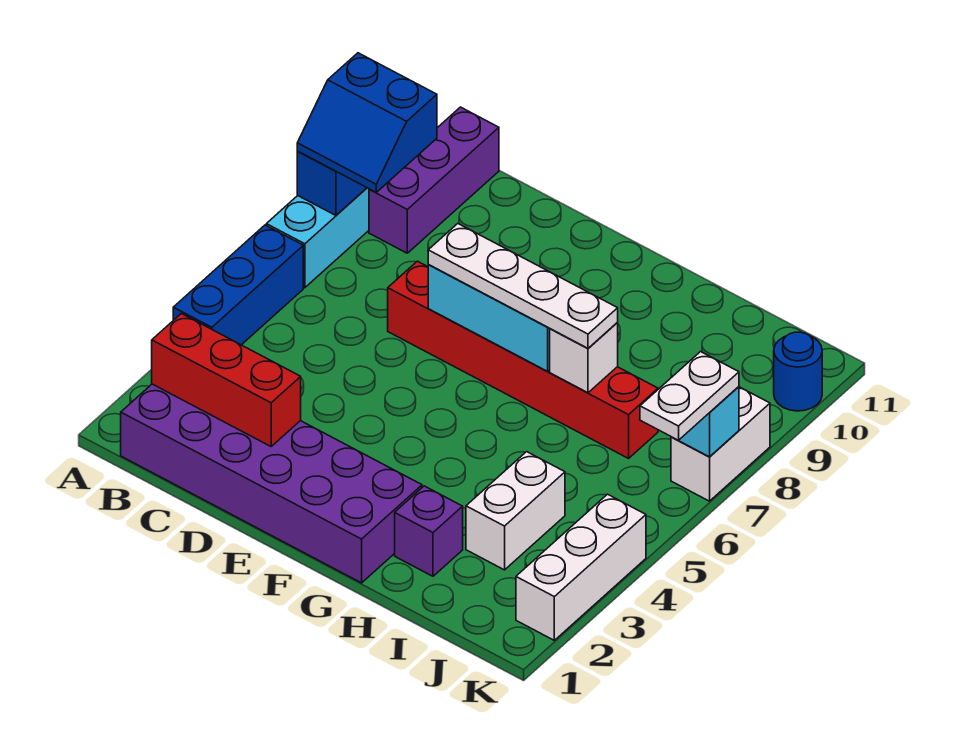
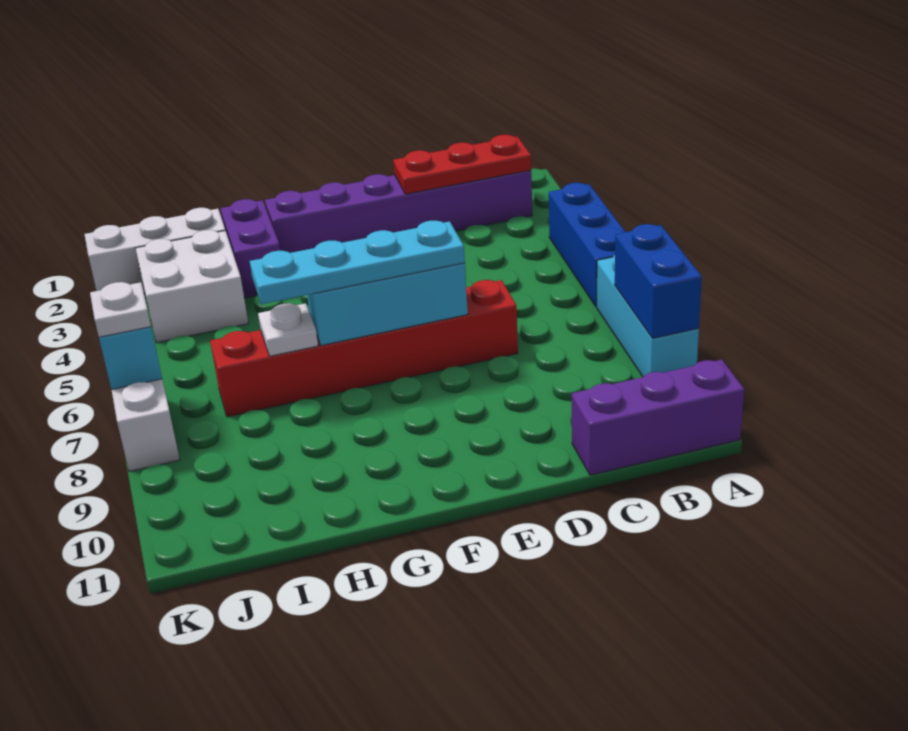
blue slope A8:B9 level 3 top 9 -> none
purple brick B1:G2 level 1 -> purple brick B2:G2 level 1
red brick B2:D2 level 2 -> red plate B2:D2 level 2
purple brick B9:B11 level 1 -> purple brick A11:C11 level 1
white plate E7:H7 level 3 -> cyan plate E7:H7 level 3
purple brick H2 level 1 -> purple brick H2:H3 level 1
white brick H7 level 2 -> white plate H7 level 2
white brick I3:I4 level 1 -> white brick I3:J4 level 1
white brick K2:K4 level 1 -> white brick I2:K2 level 1
white plate K6:K7 level 3 -> white plate K7 level 3
blue round brick K10 level 1 -> none

